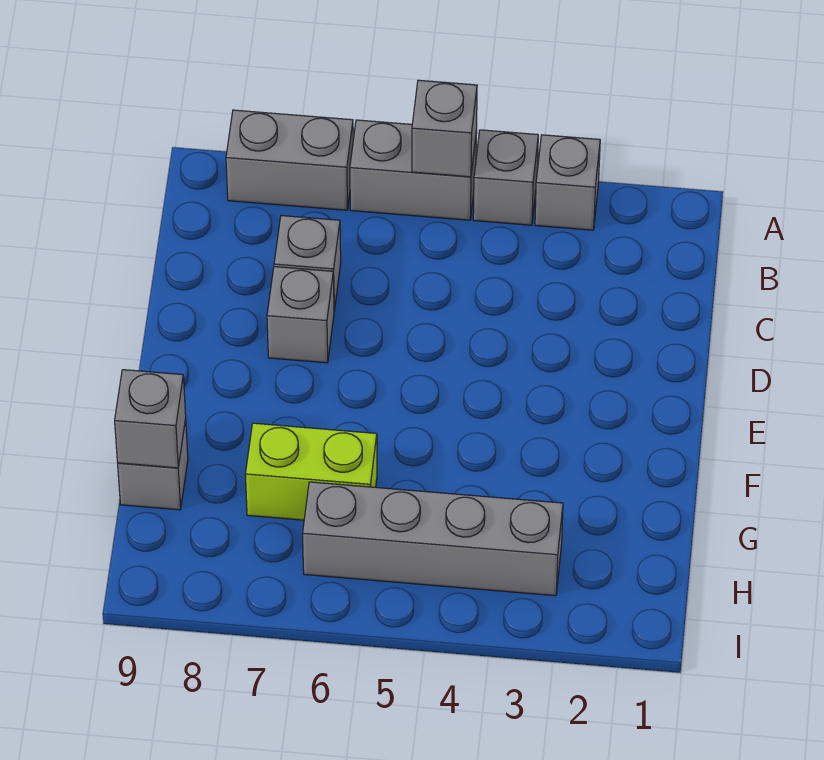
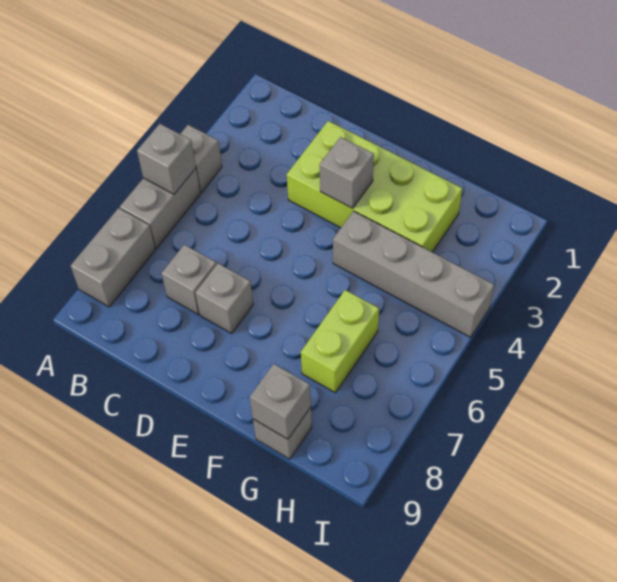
grey brick A3 level 1 -> grey brick E3 level 2
none -> lime brick D2:G3 level 1
grey brick H3:H6 level 1 -> grey brick F4:I4 level 1

